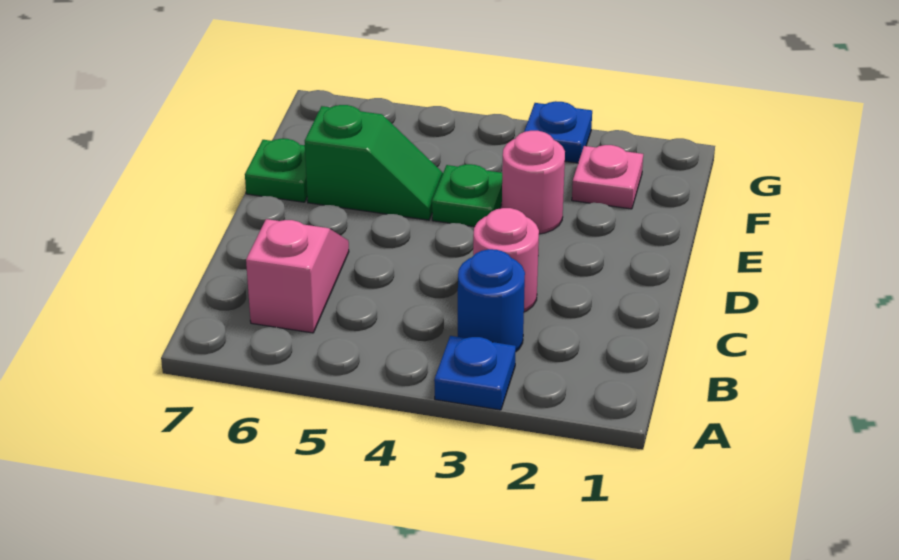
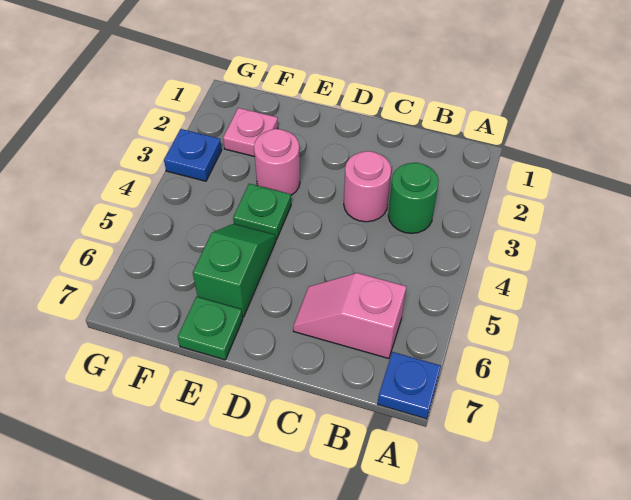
blue plate A3 level 1 -> blue plate A7 level 1
blue round brick B3 level 1 -> green round brick B3 level 1

